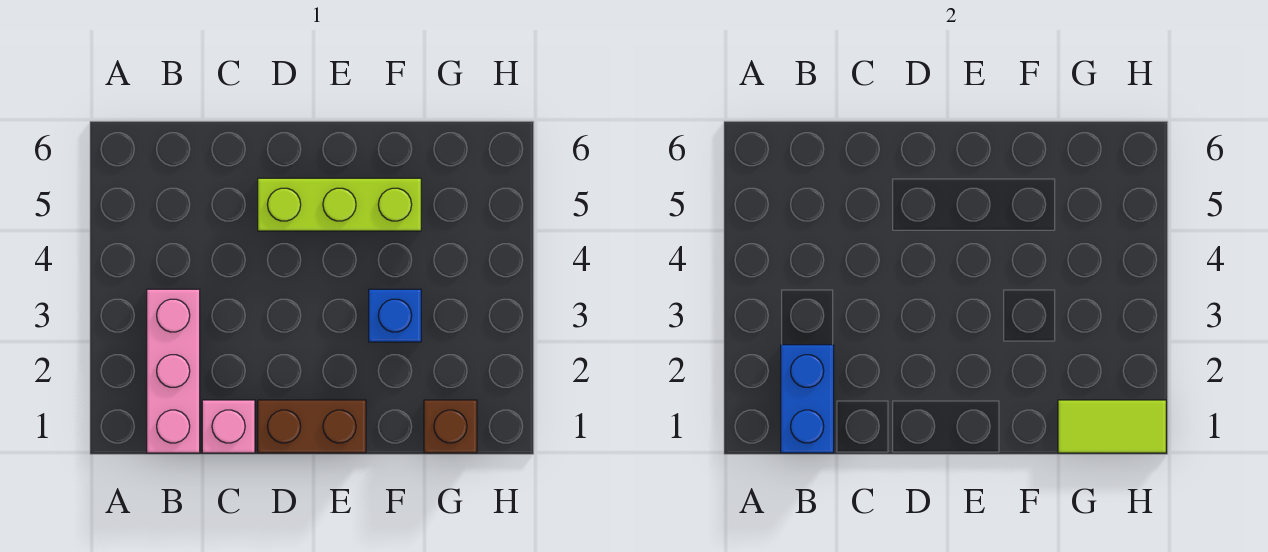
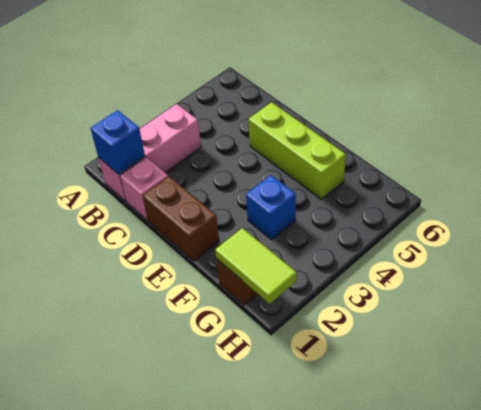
blue brick B1:B2 level 2 -> blue brick B1 level 2

